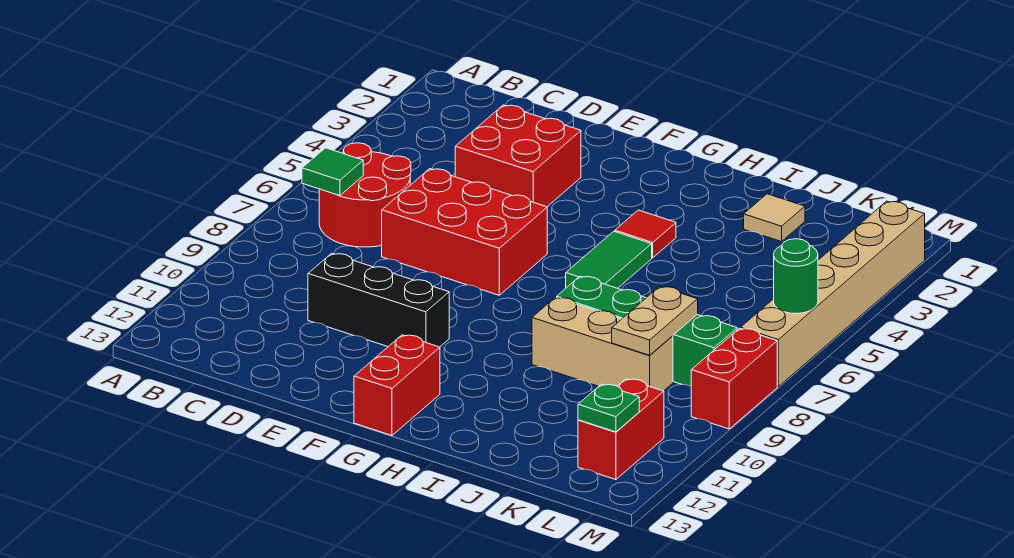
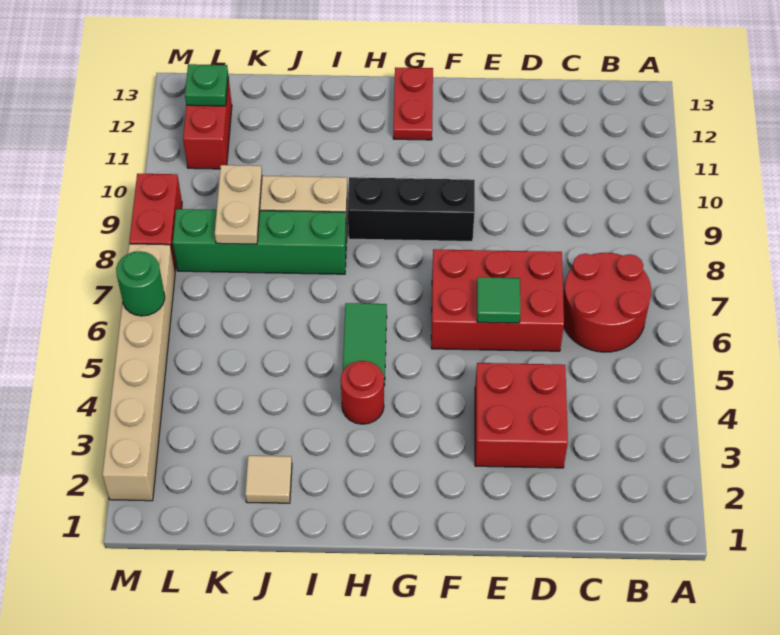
green tile B7 level 2 -> green tile E6 level 2
black brick D10:F10 level 1 -> black brick F9:H9 level 1
red brick G12:G13 level 1 -> red plate G12:G13 level 1
red tile H4 level 1 -> red round brick H4 level 1

